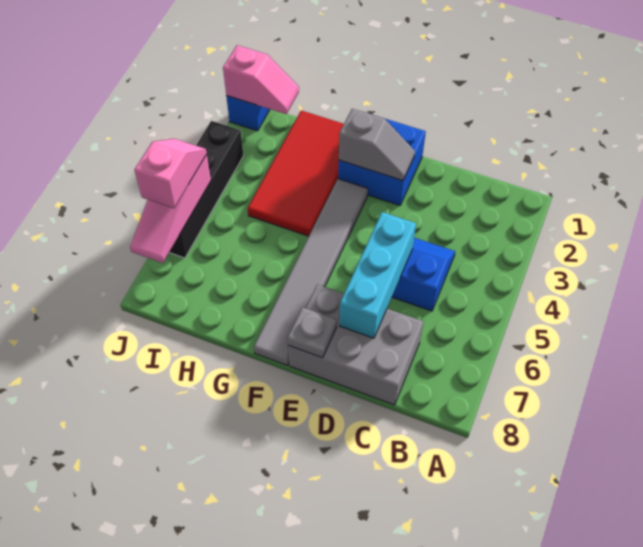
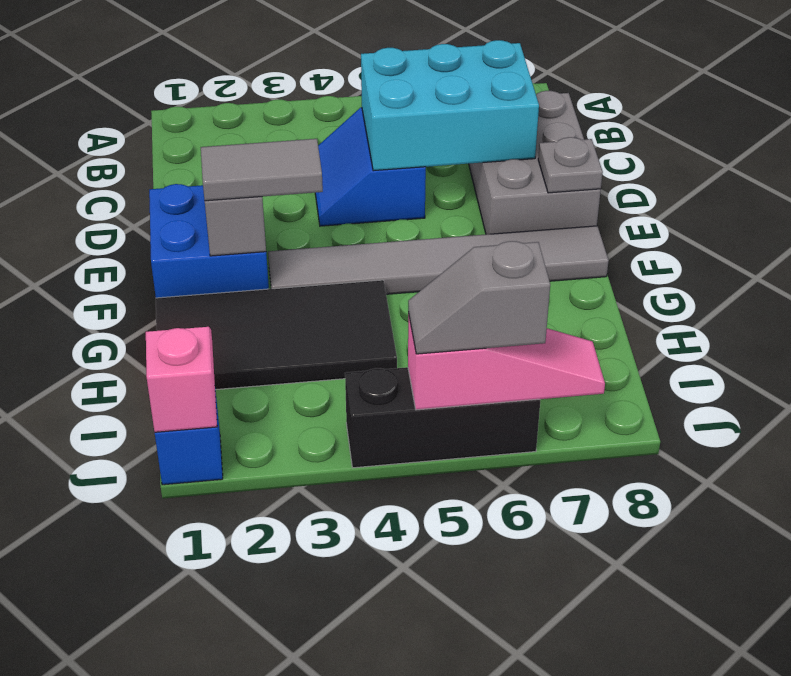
cyan brick D5:D7 level 2 -> cyan brick C5:D7 level 2
none -> grey tile F2:F3 level 3
red tile G1:H4 level 1 -> black tile G1:H4 level 1
black brick J3:J6 level 1 -> black brick J4:J6 level 1
pink slope J5:J6 level 3 top 6 -> grey slope J5:J6 level 3 top 6

